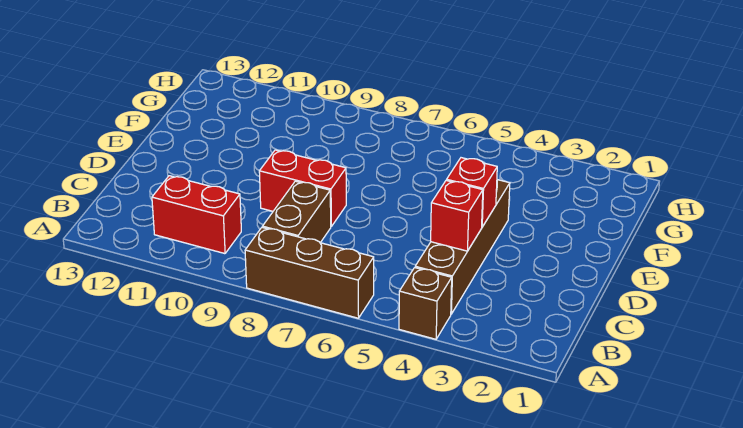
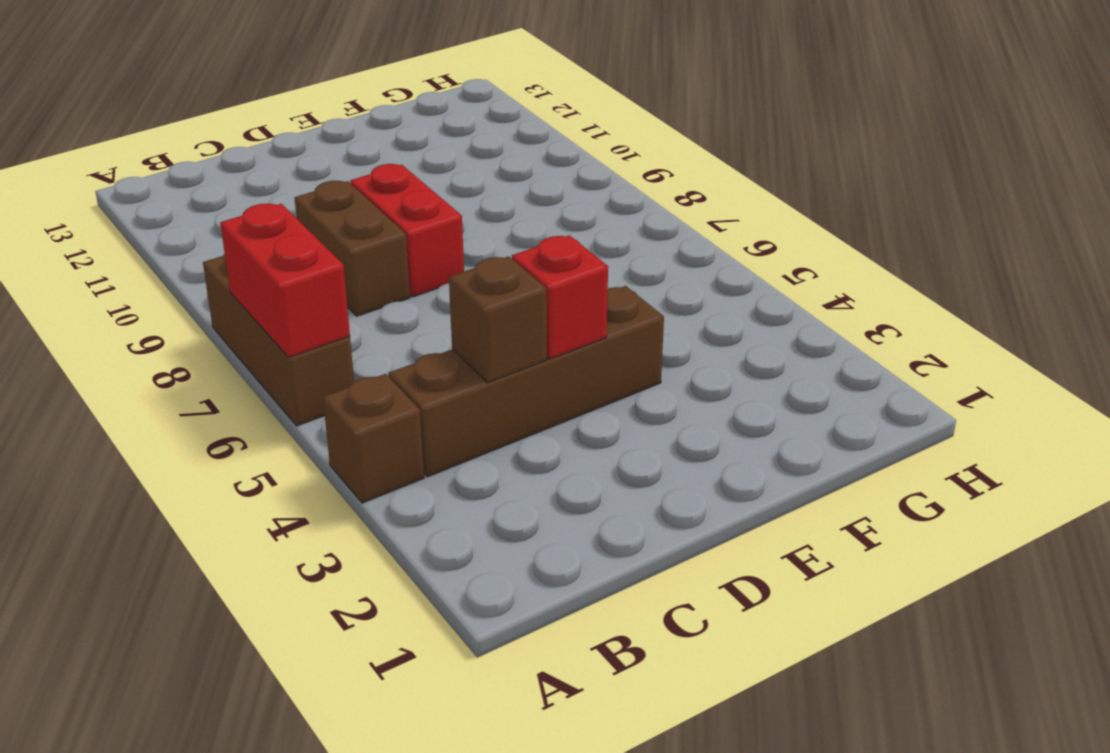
brown brick B8:C8 level 1 -> brown brick C8:C9 level 1
red brick B10:B11 level 1 -> red brick A6:A7 level 2
red brick C4 level 2 -> brown brick C4 level 2

